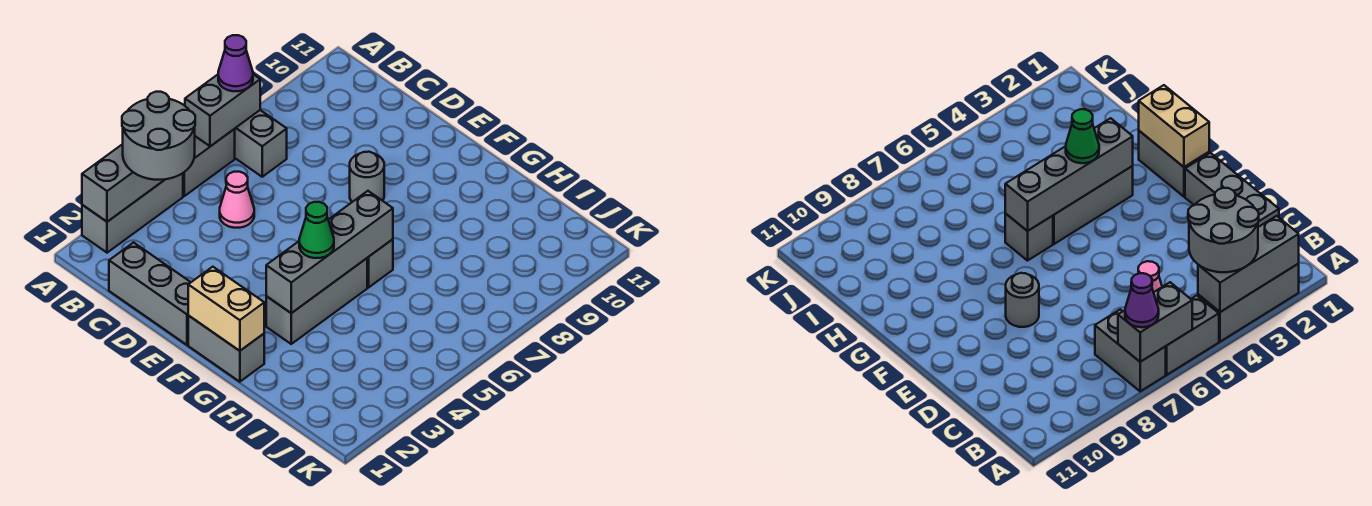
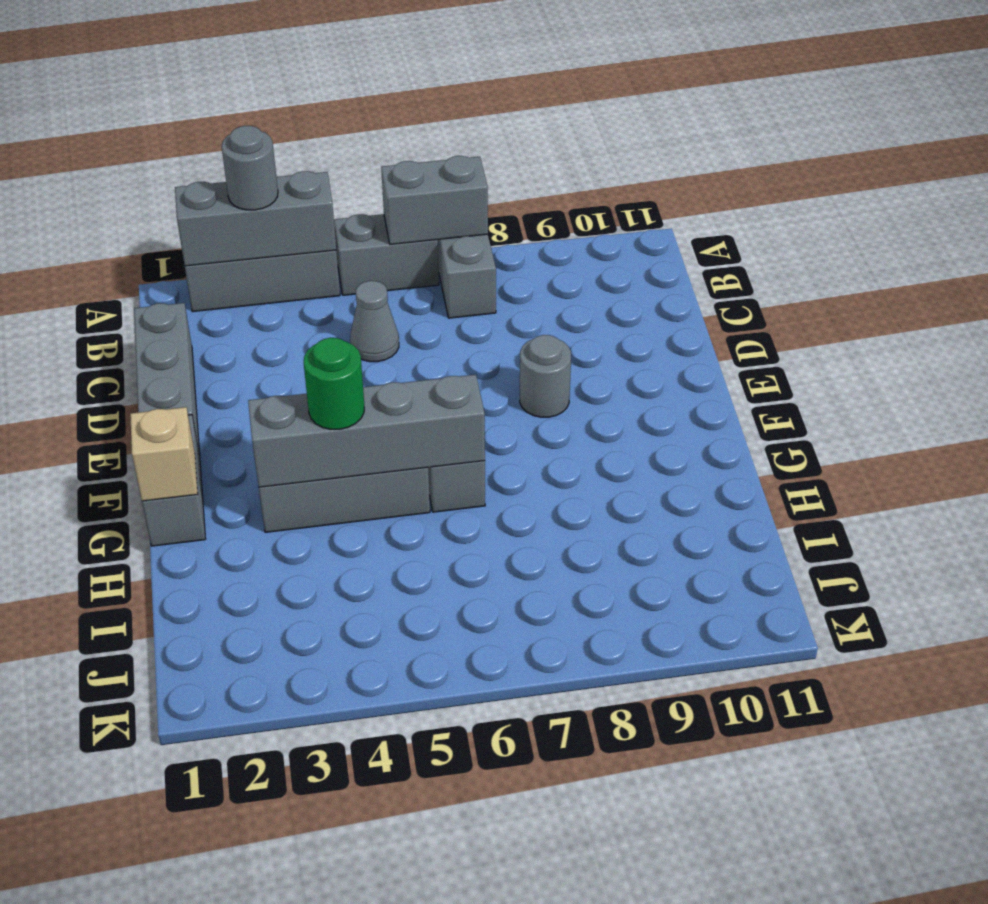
grey round brick A3:B4 level 3 -> grey round brick A3 level 3
purple cone A7 level 3 -> none
pink cone C5 level 1 -> grey cone C5 level 1
tan brick F1:G1 level 2 -> tan brick G1 level 2
green cone G4 level 3 -> green round brick G4 level 3

